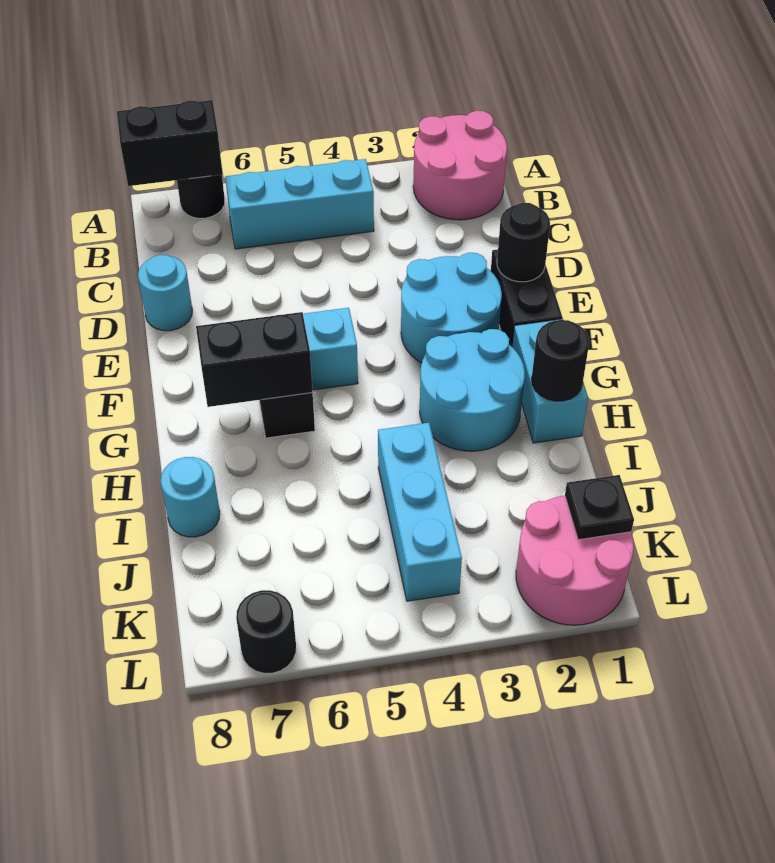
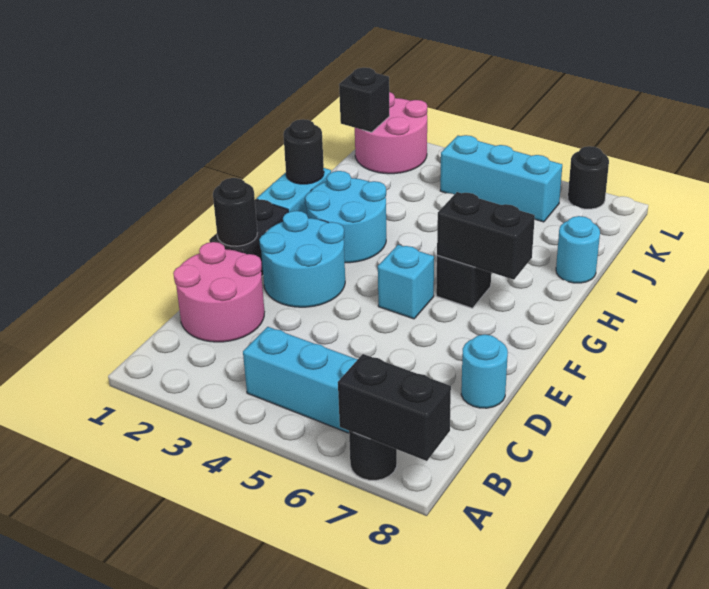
pink round brick A1:B2 level 1 -> pink round brick C1:D2 level 1
cyan brick I4:K4 level 1 -> cyan brick K4:K6 level 1
black plate K1 level 2 -> black brick K1 level 2

